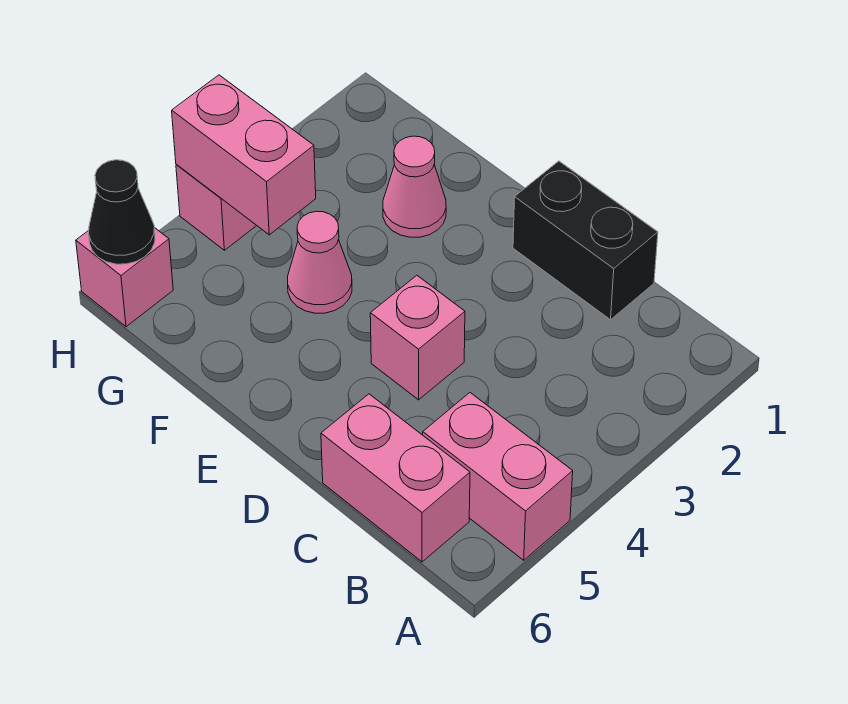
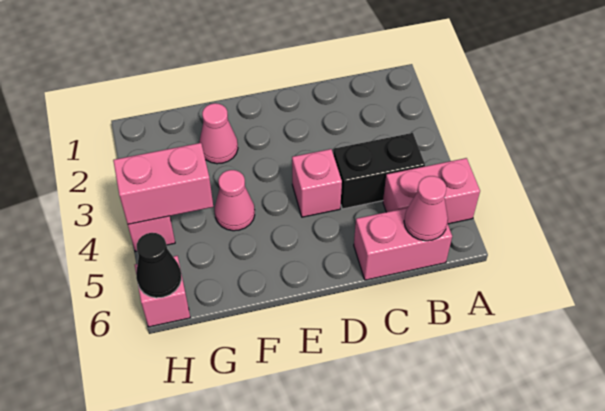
none -> pink cone B6 level 2
black brick C1:D1 level 1 -> black brick B4:C4 level 1

